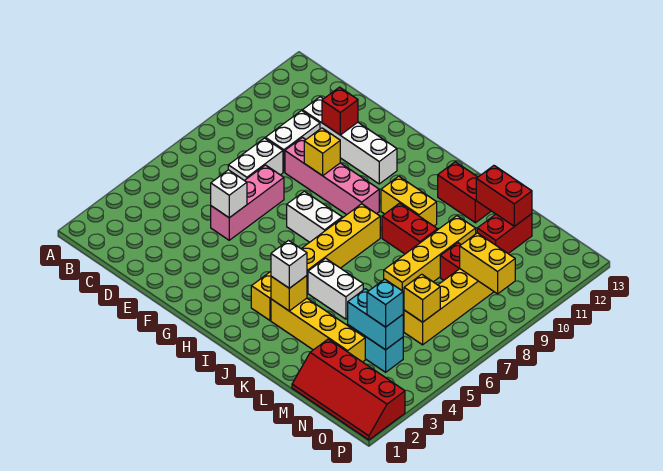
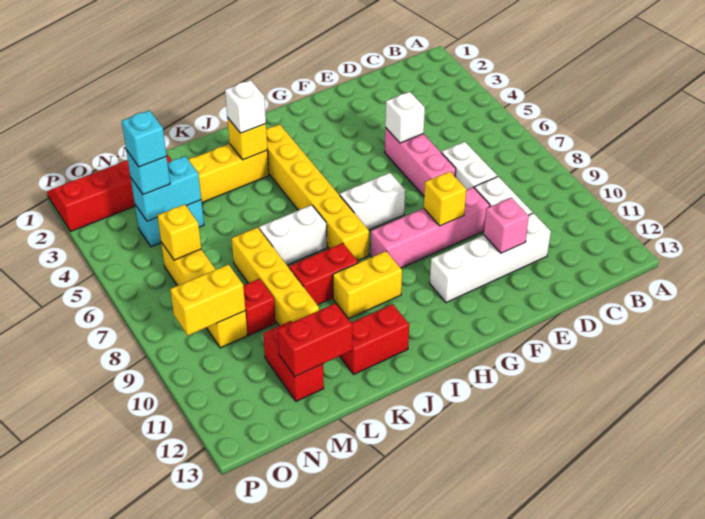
red brick E11 level 2 -> pink brick E11 level 2
white brick J5:K5 level 1 -> white brick J7:K7 level 1
none -> cyan brick N4 level 4

